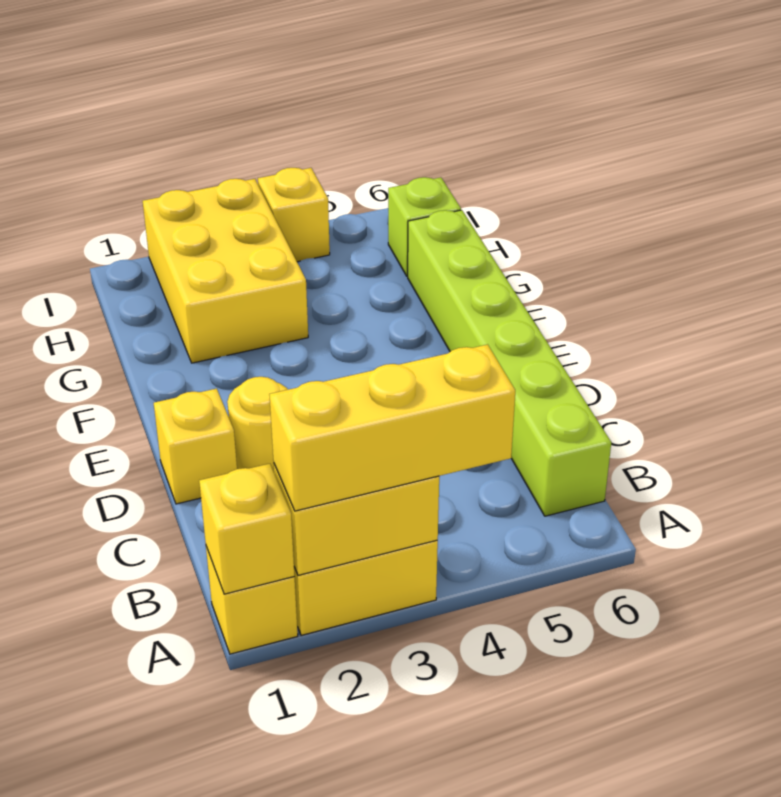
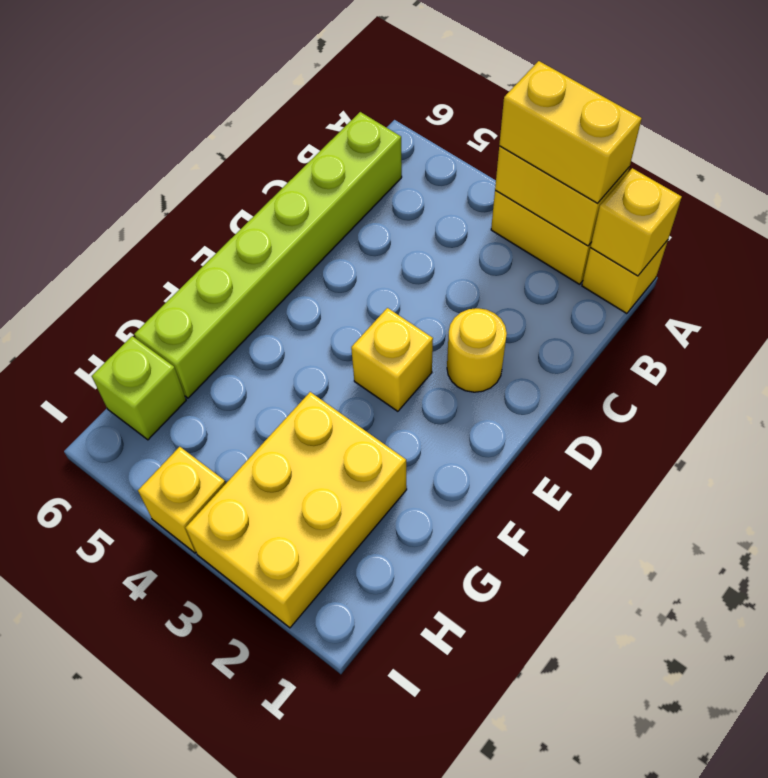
yellow brick A2:A4 level 3 -> yellow brick A2:A3 level 3
yellow brick D1 level 1 -> yellow brick E3 level 1

